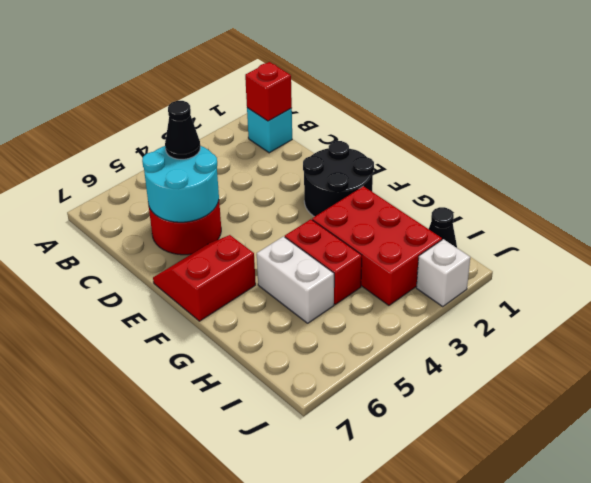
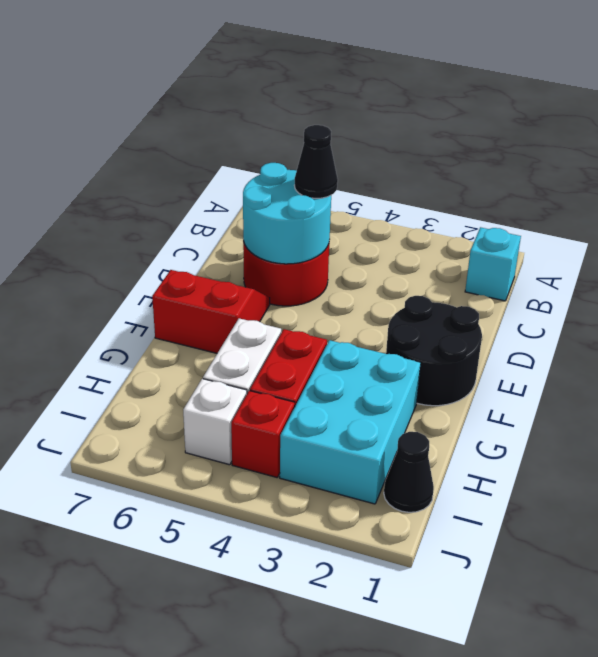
red brick B1 level 2 -> red brick I4 level 1
red brick G2:I3 level 1 -> cyan brick G2:I3 level 1
white brick J2 level 1 -> white brick I5 level 1

